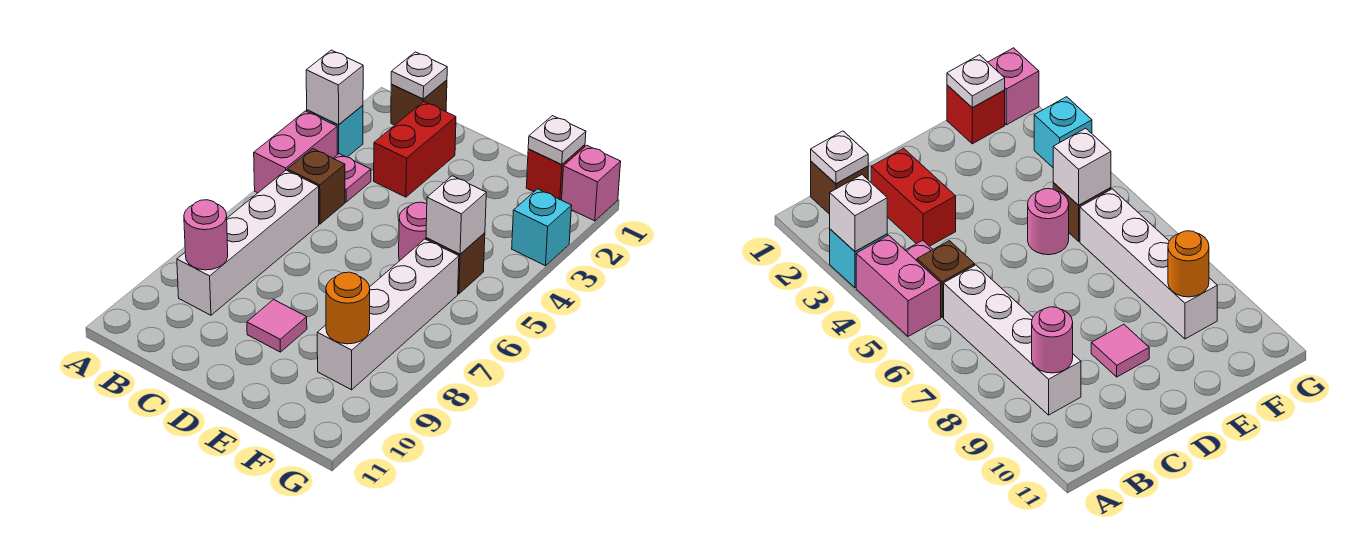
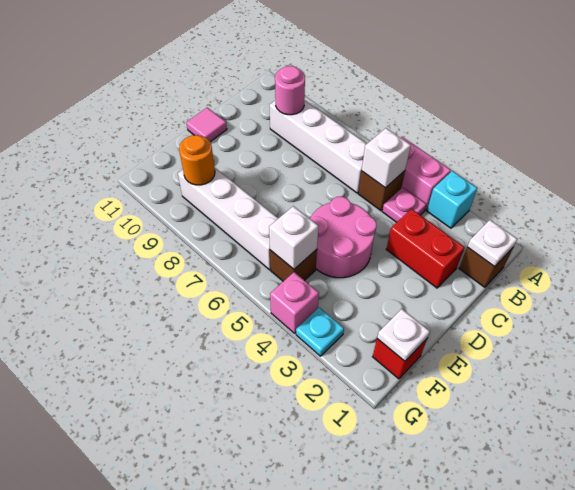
white brick A3 level 2 -> white brick B5 level 2
pink tile D9 level 1 -> pink tile D11 level 1
pink round brick E5 level 1 -> pink round brick D4:E5 level 1
pink brick G1 level 1 -> pink brick G4 level 1
cyan brick G3 level 1 -> cyan plate G3 level 1

